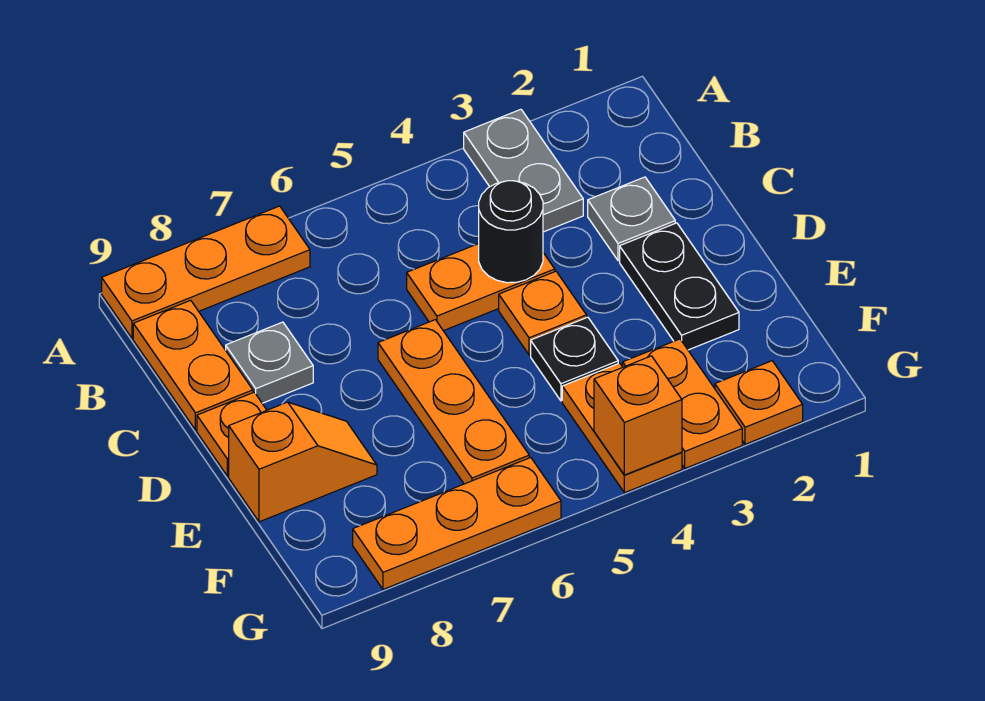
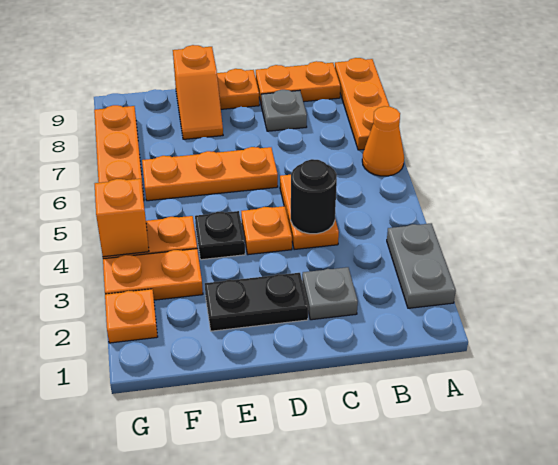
grey plate A3:B3 level 1 -> grey plate A2:A3 level 1
none -> orange cone A6 level 1

